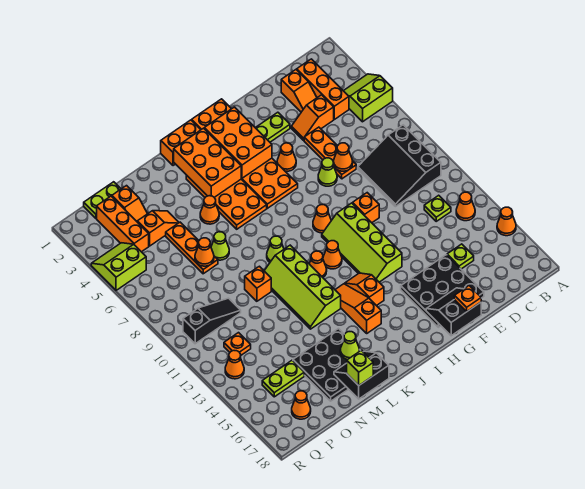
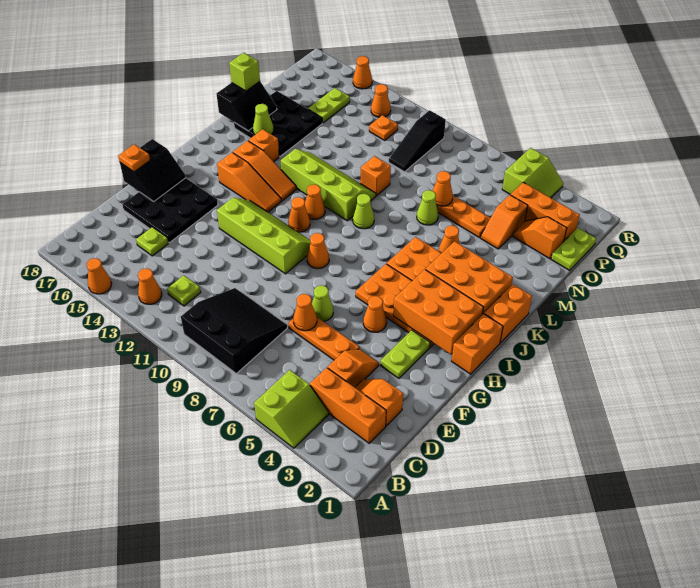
orange brick F10 level 1 -> orange brick K15 level 1
orange slope I13:I14 level 1 top 14 -> orange slope I13:I15 level 1 top 15
orange cone P17 level 1 -> orange cone R15 level 1

